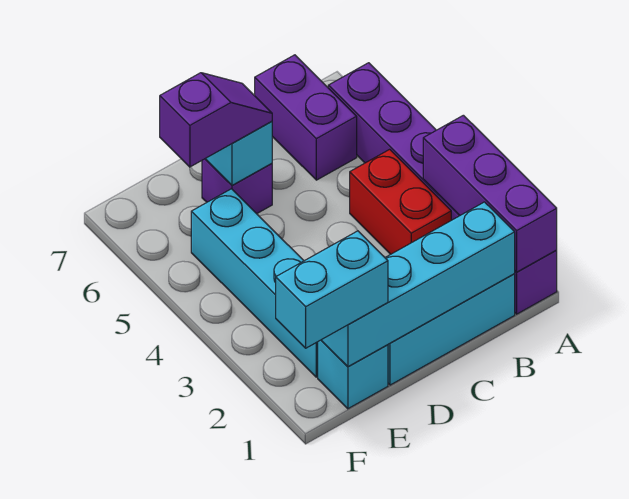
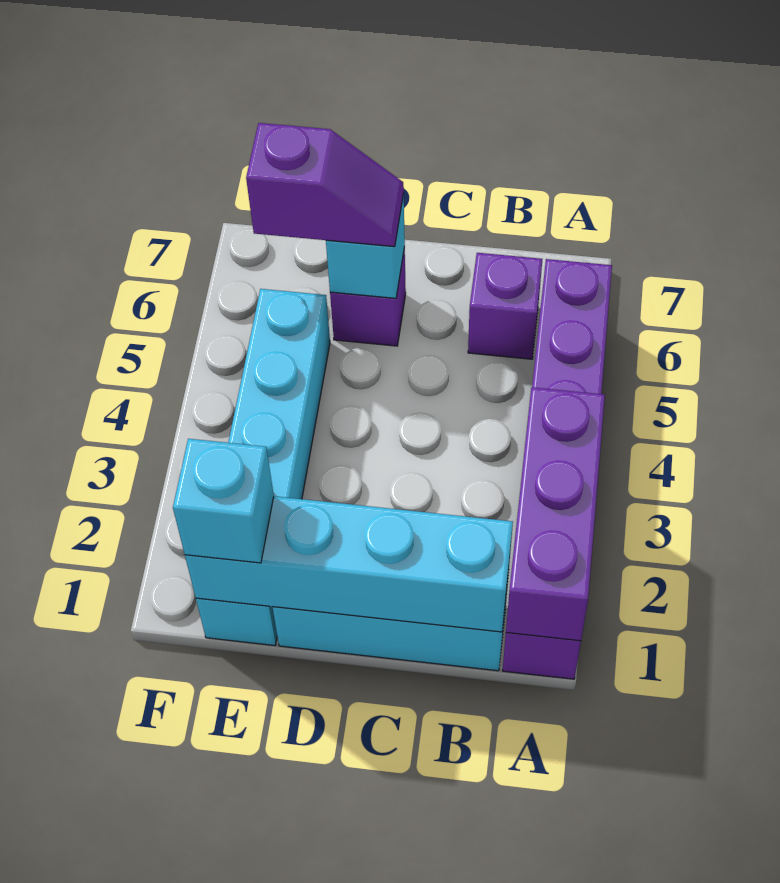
red brick B3:B4 level 1 -> none
purple brick B6:B7 level 1 -> purple brick B6 level 1
cyan brick E1:F1 level 3 -> cyan brick E1 level 3

